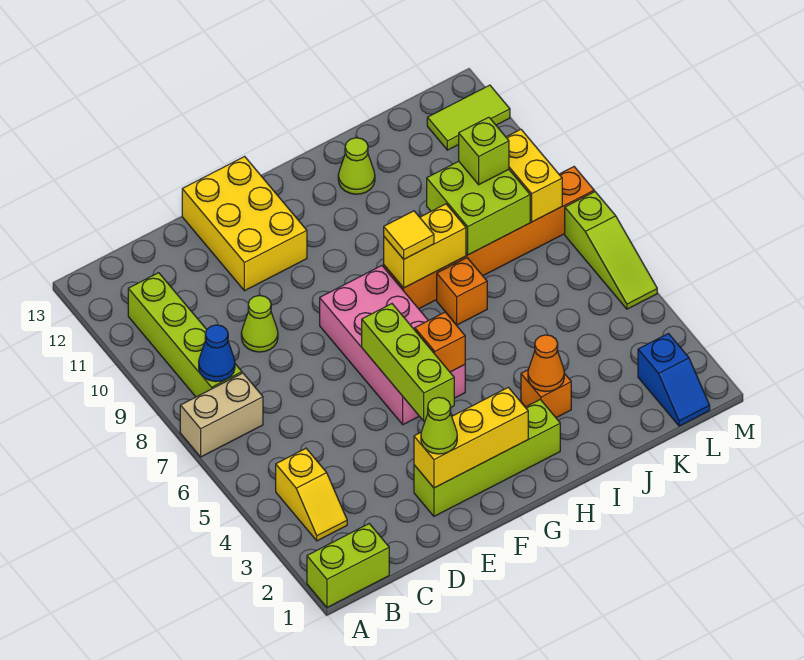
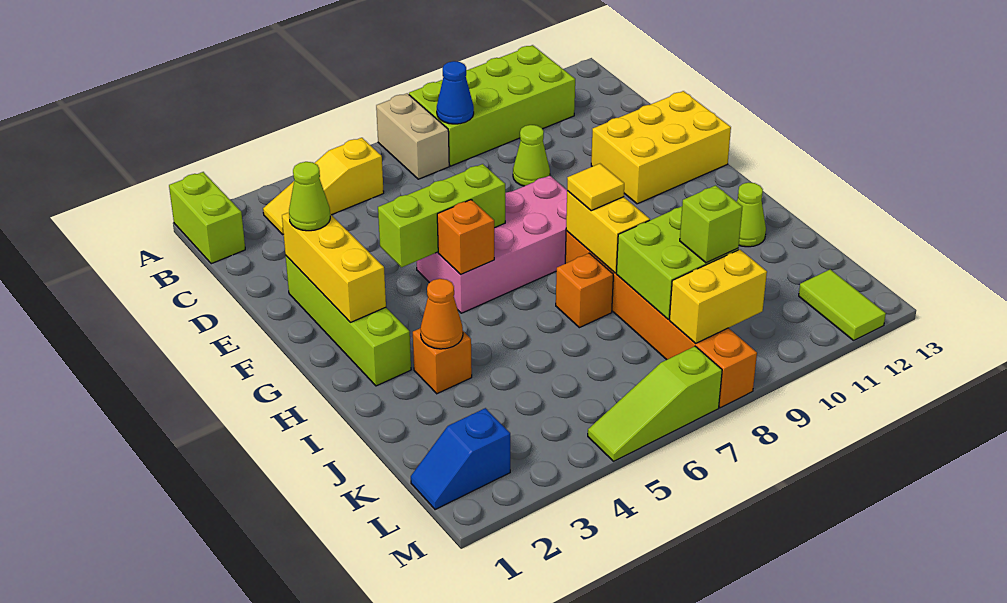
yellow slope B3:B4 level 1 top 4 -> yellow slope B3:B5 level 1 top 5
lime brick B8:B11 level 1 -> lime brick A8:B11 level 1

